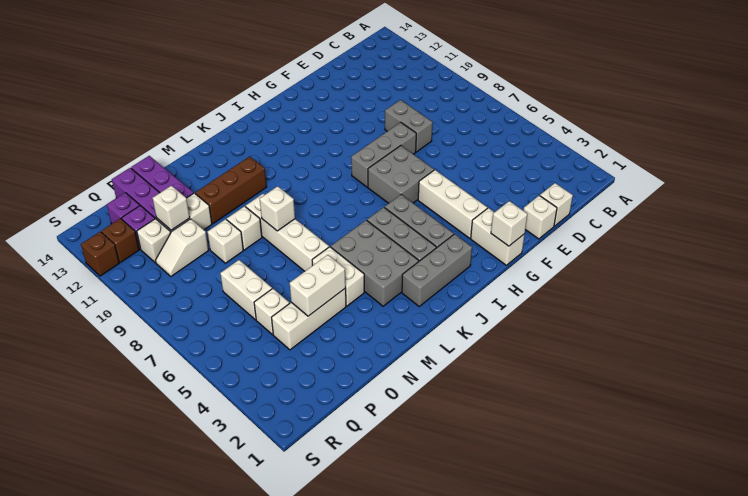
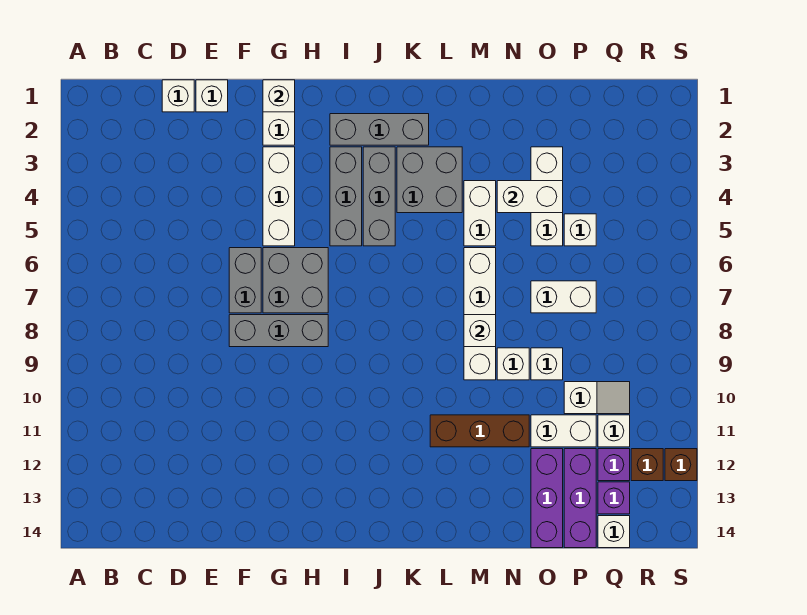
grey brick E8:E9 level 1 -> grey brick F6:F7 level 1
grey brick K3:L5 level 1 -> grey brick K3:L4 level 1
white brick N4:P4 level 1 -> white brick O3:O5 level 1
white brick P6:P7 level 1 -> white brick O7:P7 level 1
white brick P11 level 2 -> white brick Q14 level 1

